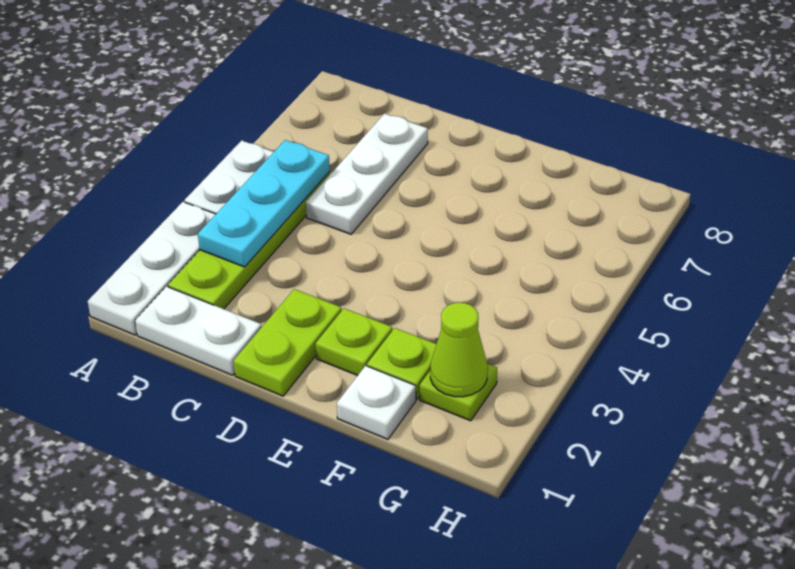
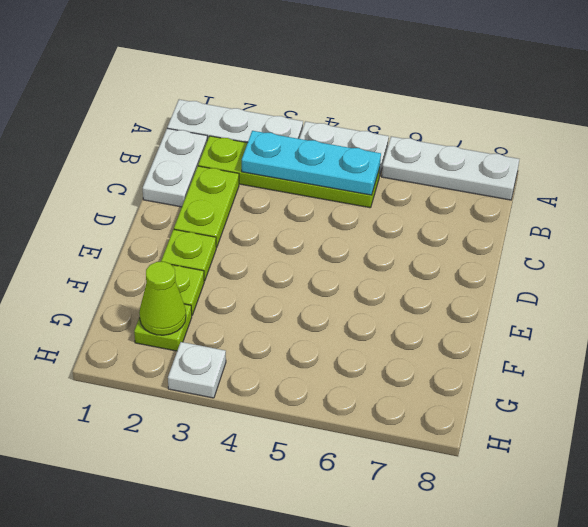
white plate C5:C7 level 1 -> white plate A6:A8 level 1
lime plate D1:D2 level 1 -> lime plate C2:D2 level 1
white plate F1 level 1 -> white plate H3 level 1

